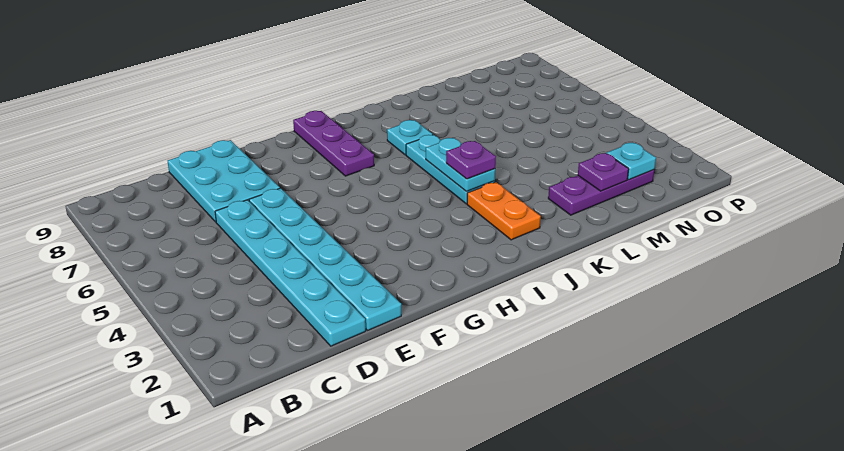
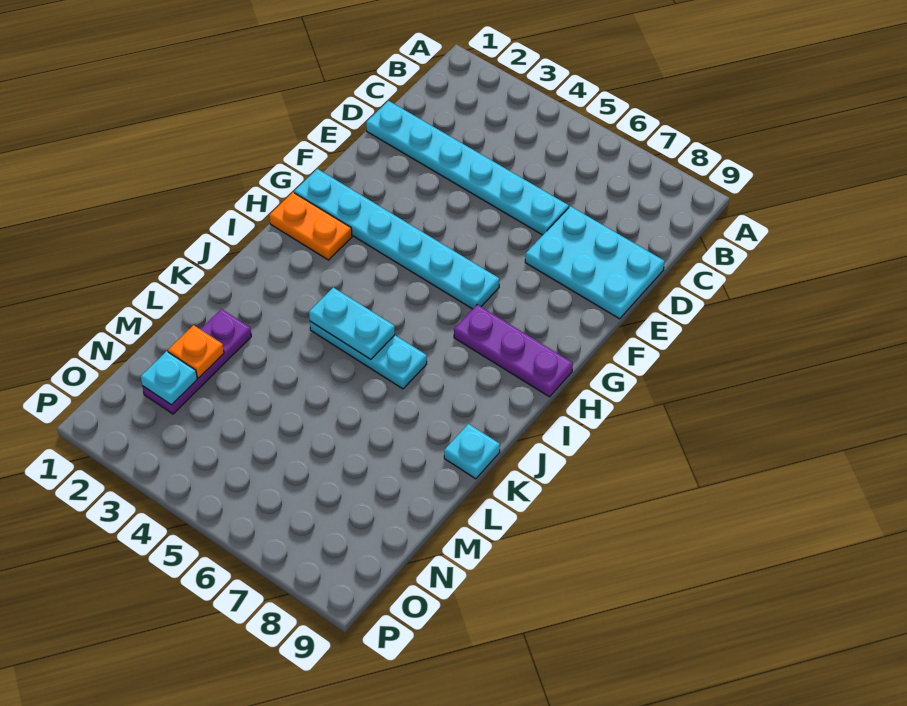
cyan plate E1:E6 level 1 -> cyan plate G1:G6 level 1
orange plate J2:J3 level 1 -> orange plate H1:H2 level 1
purple plate J4 level 3 -> none
cyan plate J7 level 1 -> cyan plate K9 level 1
purple plate M2 level 2 -> orange plate M2 level 2

